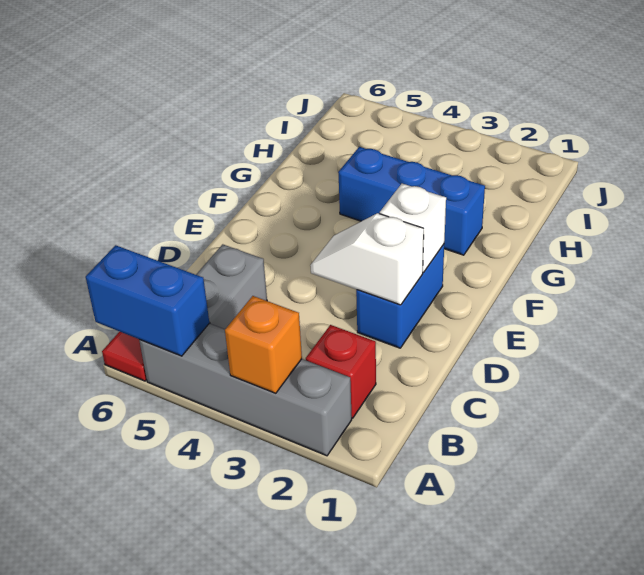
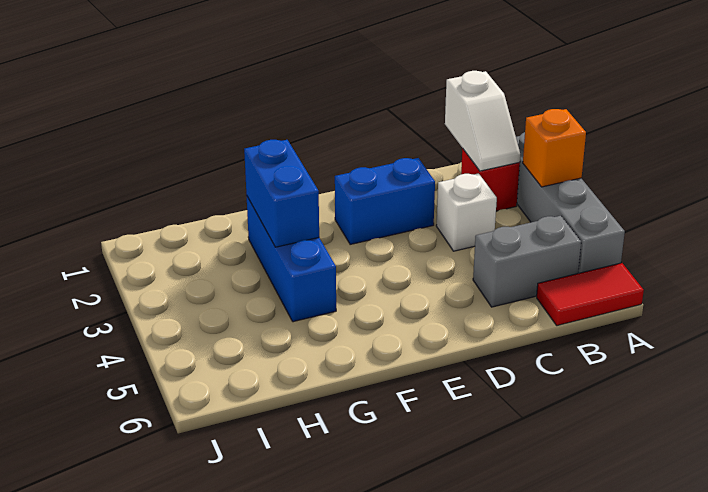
blue brick A5:A6 level 2 -> blue brick G2:G3 level 2
white slope D2:D3 level 2 top 2 -> white slope B1:B2 level 2 top 1
white brick E2 level 2 -> white brick C3 level 1

